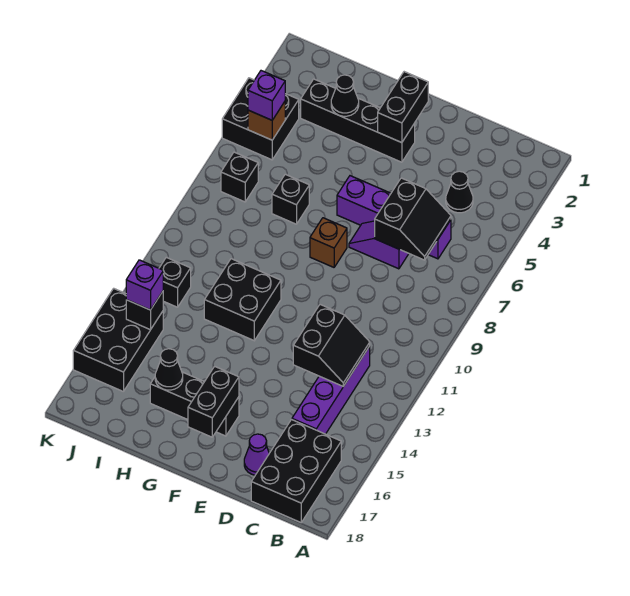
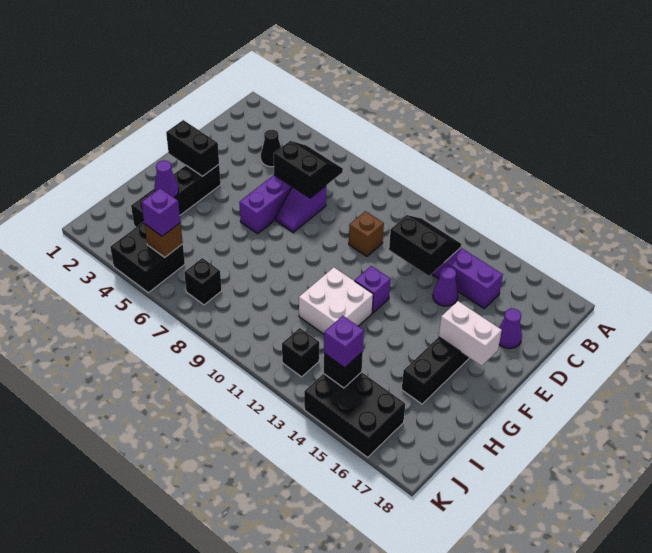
black brick B16:C18 level 1 -> none
none -> purple cone D14 level 1
brown brick F8 level 1 -> brown brick D10 level 1
none -> purple brick F12 level 1
black brick F16:F17 level 2 -> white brick F16:F17 level 2
black brick G11:H12 level 1 -> white brick G11:H12 level 1
black cone H3 level 2 -> purple cone H3 level 2
black brick H7 level 1 -> none
black cone H16 level 2 -> none

